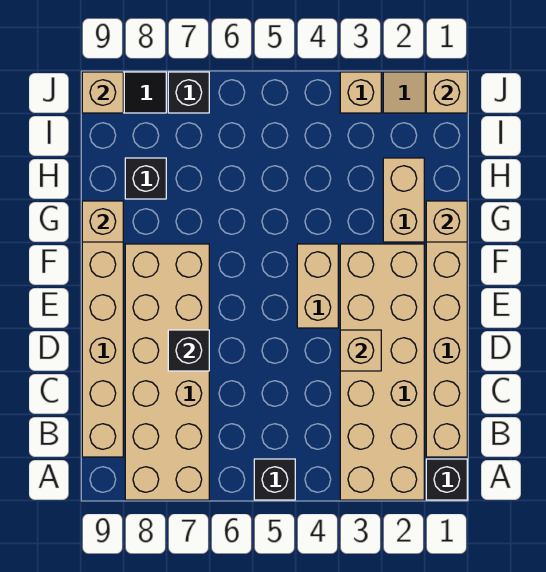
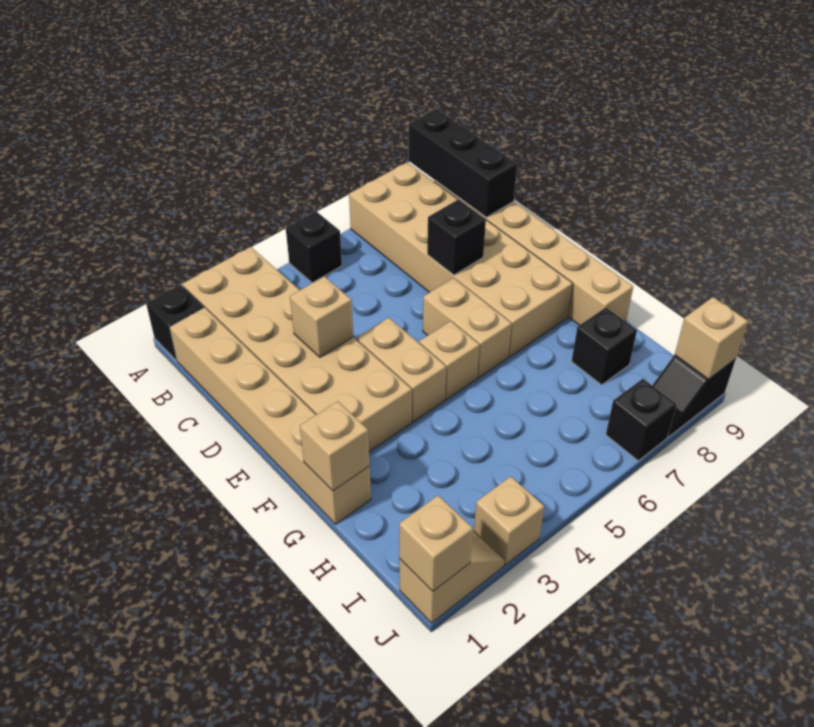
none -> black brick A9:C9 level 2
tan brick G2:H2 level 1 -> tan brick E6:F6 level 1
tan brick G9 level 2 -> tan brick F5 level 1

